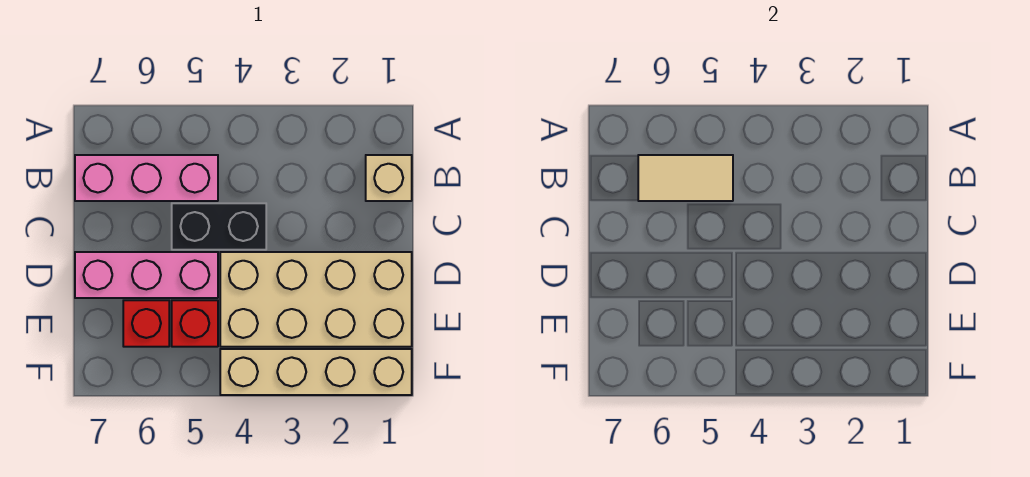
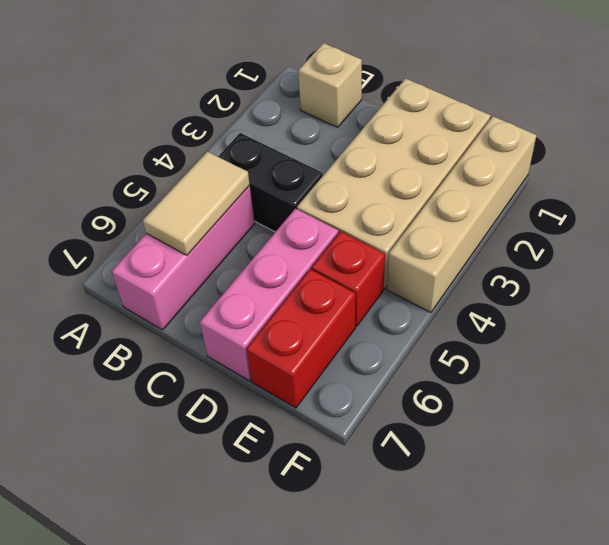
black brick C4:C5 level 1 -> black brick B4:C4 level 1
red brick E6 level 1 -> red brick E6:E7 level 1

